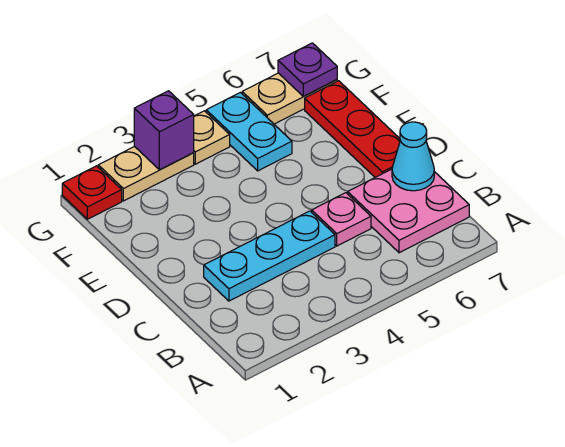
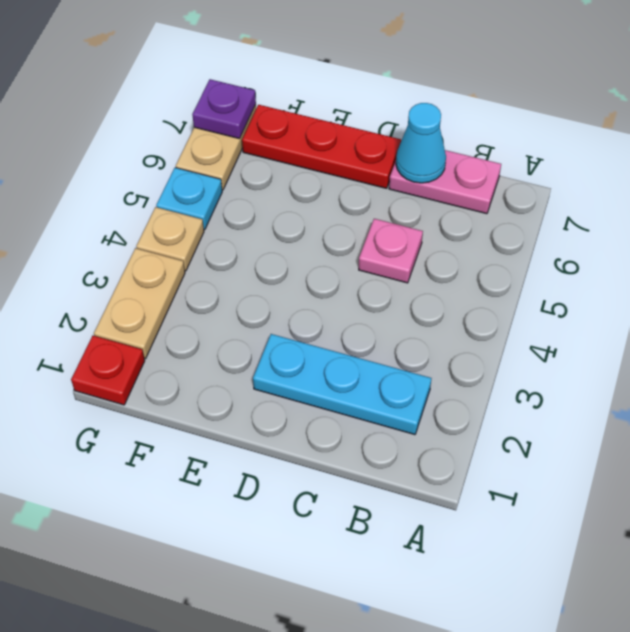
pink plate B6:C7 level 1 -> pink plate B7:C7 level 1
cyan plate C2:C4 level 1 -> cyan plate B2:D2 level 1
cyan plate F5:G5 level 1 -> cyan plate G5 level 1
purple brick G3 level 2 -> none

